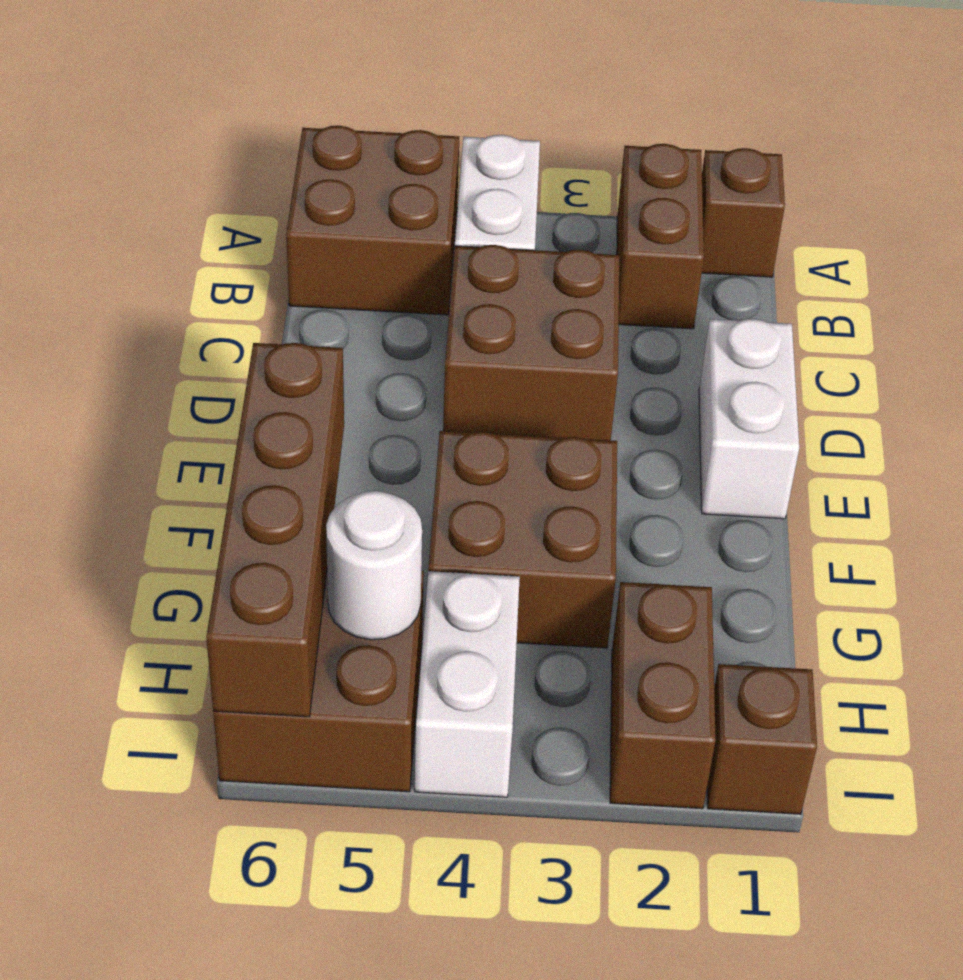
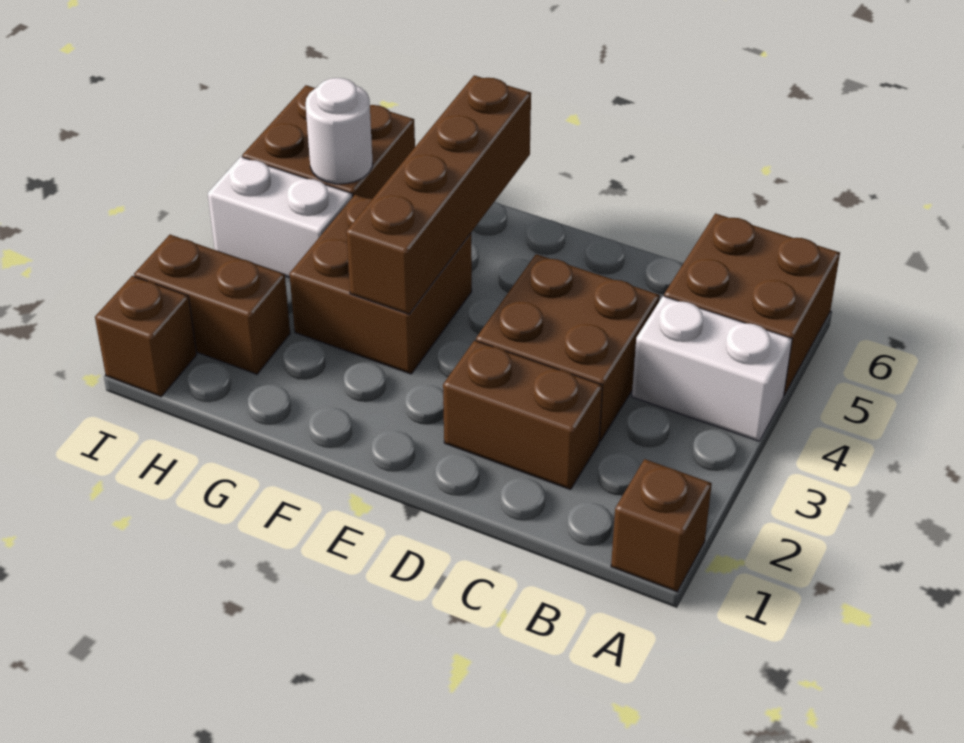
brown brick A2:B2 level 1 -> brown brick C2:D2 level 1
white brick D1:E1 level 1 -> none
brown brick F6:I6 level 2 -> brown brick F3:F6 level 2

